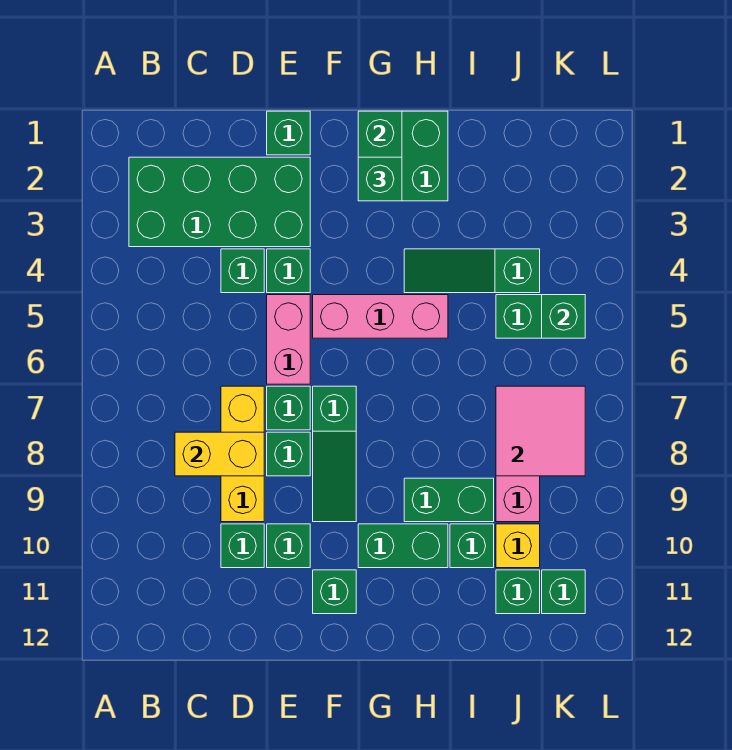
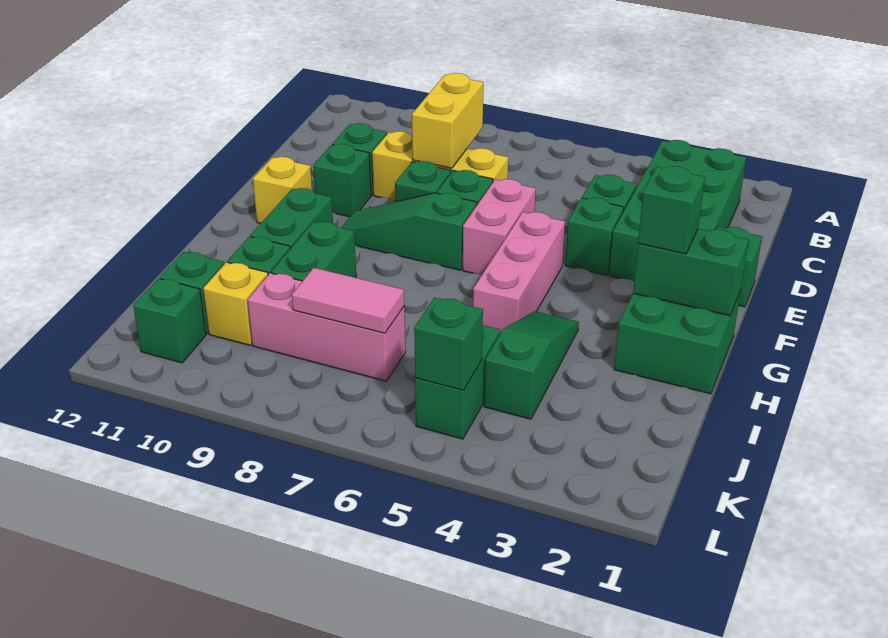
pink brick E5:E6 level 1 -> pink brick E6:F6 level 1
green brick F11 level 1 -> yellow brick F11 level 1
pink tile J7:K8 level 2 -> pink tile J7:J8 level 2

